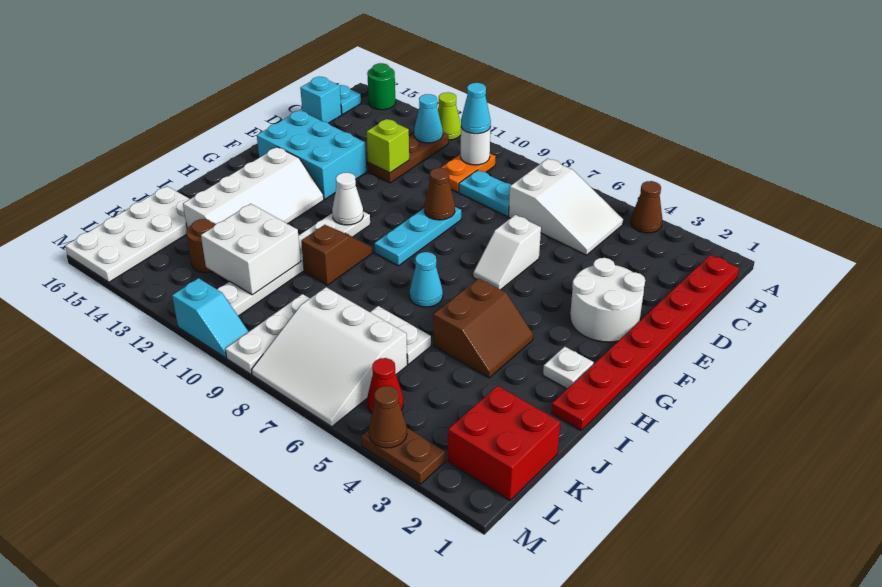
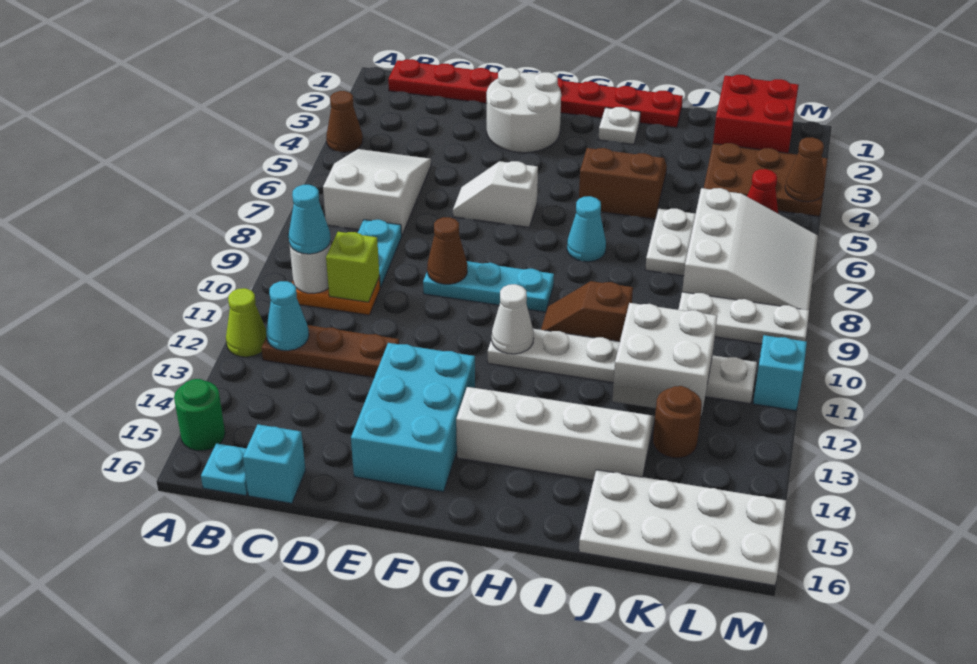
lime brick D12 level 2 -> lime brick C10 level 2
white slope E6:F6 level 1 top E -> white slope E6:F6 level 1 top F
brown plate M3:M4 level 1 -> brown plate K3:M4 level 1

